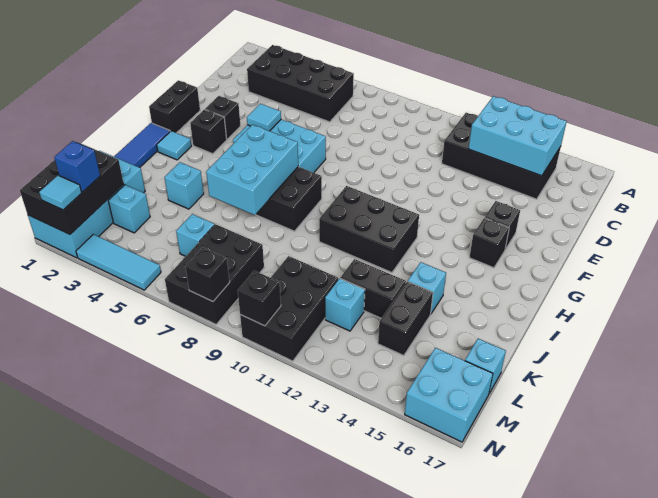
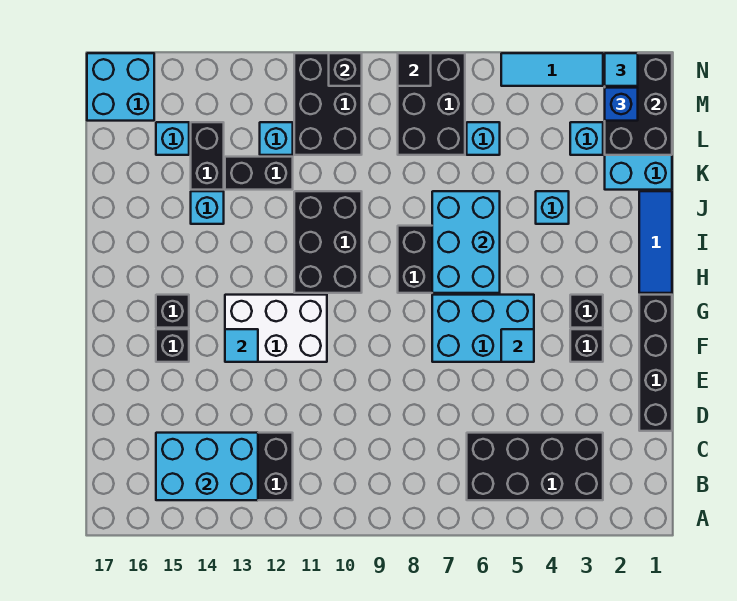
black brick F1:G1 level 1 -> black brick D1:G1 level 1
none -> white brick F11:G13 level 1
cyan tile H2 level 1 -> cyan tile F13 level 2
black brick H10:I12 level 1 -> black brick H10:J11 level 1
cyan brick L17 level 1 -> cyan brick L15 level 1
black brick N8 level 2 -> black tile N8 level 2

